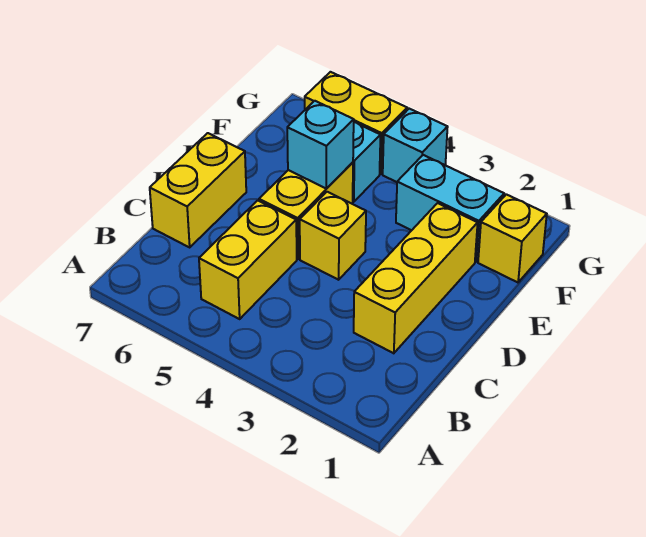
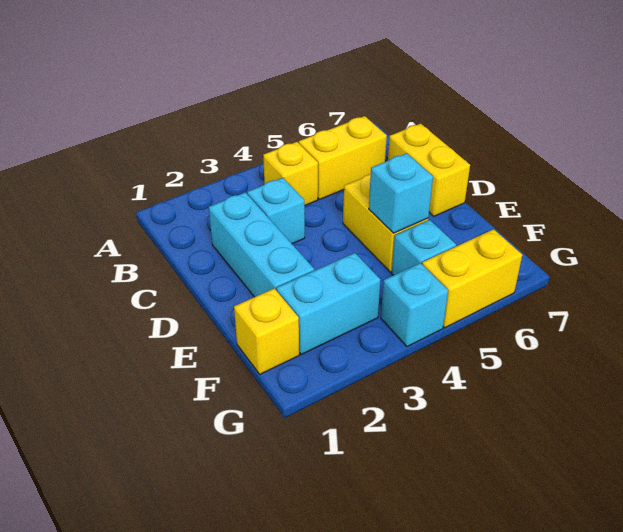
yellow brick B5:C5 level 1 -> yellow brick B5:B6 level 1
yellow brick C2:E2 level 1 -> cyan brick C2:E2 level 1
none -> cyan brick C3 level 1
yellow brick D4 level 1 -> yellow brick B4 level 1

